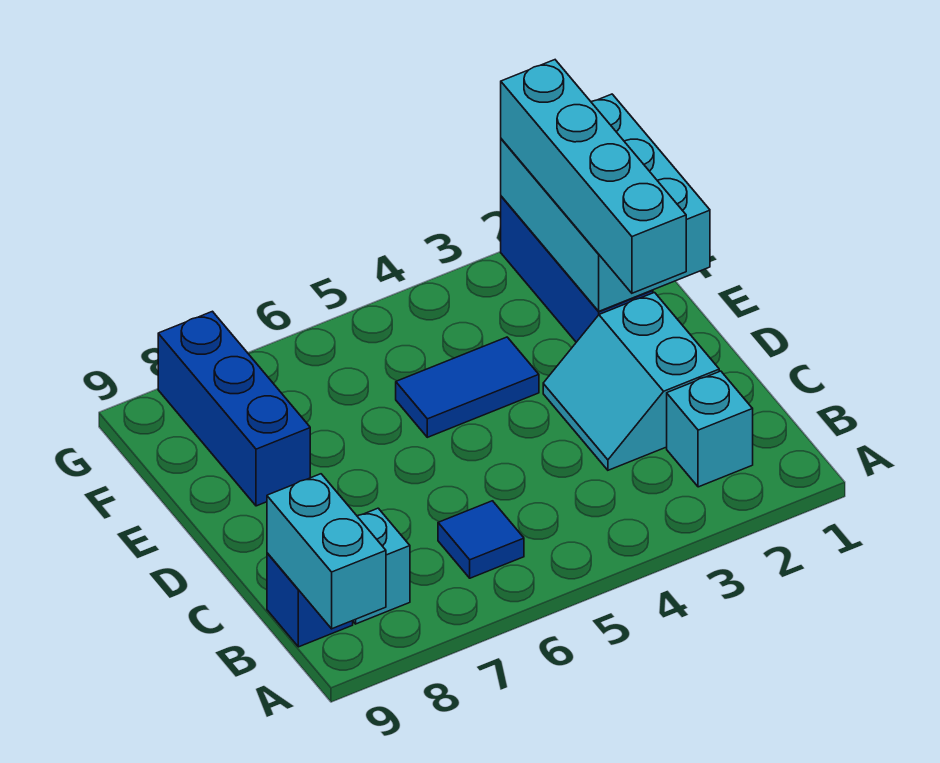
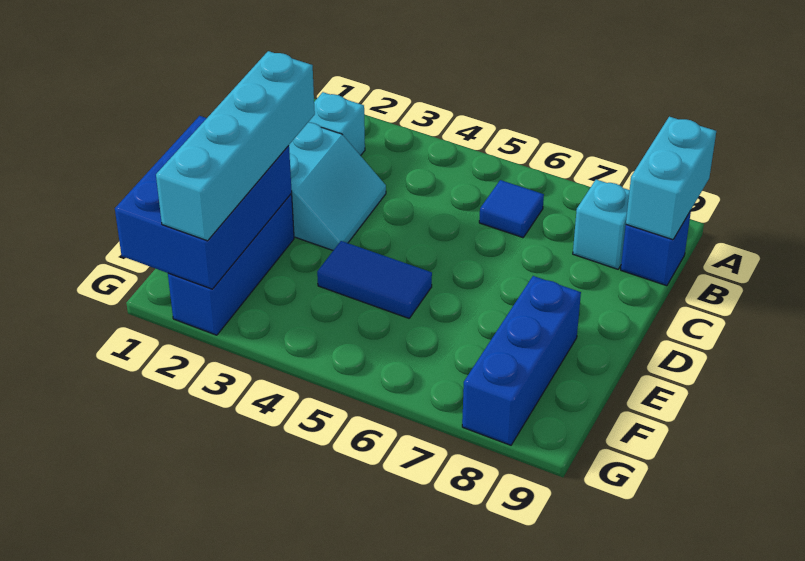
cyan brick E1:G2 level 2 -> blue brick E1:G2 level 2

